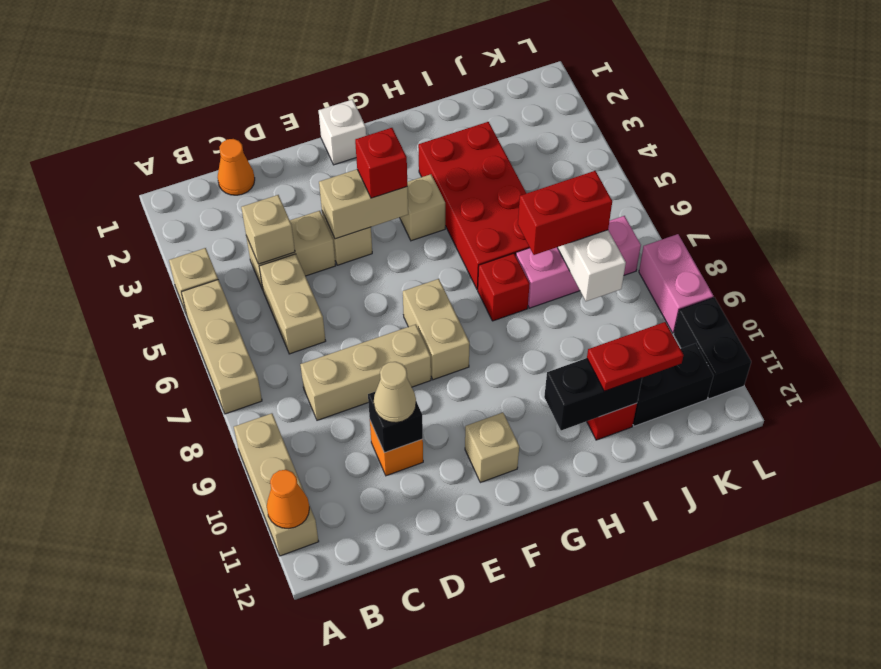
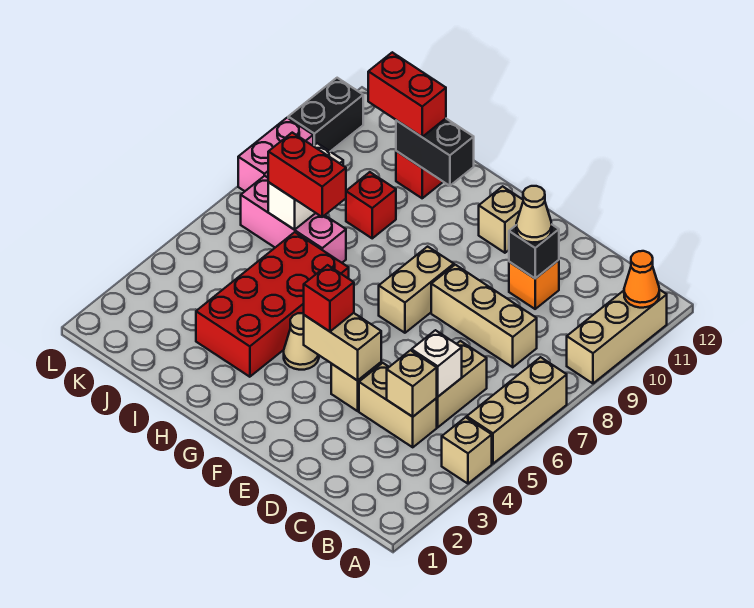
orange cone C1 level 1 -> none
white brick F1 level 1 -> white brick C5 level 2
tan brick G4 level 1 -> tan cone G4 level 1
red brick H7 level 1 -> red brick I9 level 1
red plate I11:J11 level 3 -> red brick I11:J11 level 3
black brick J11:K11 level 1 -> none

